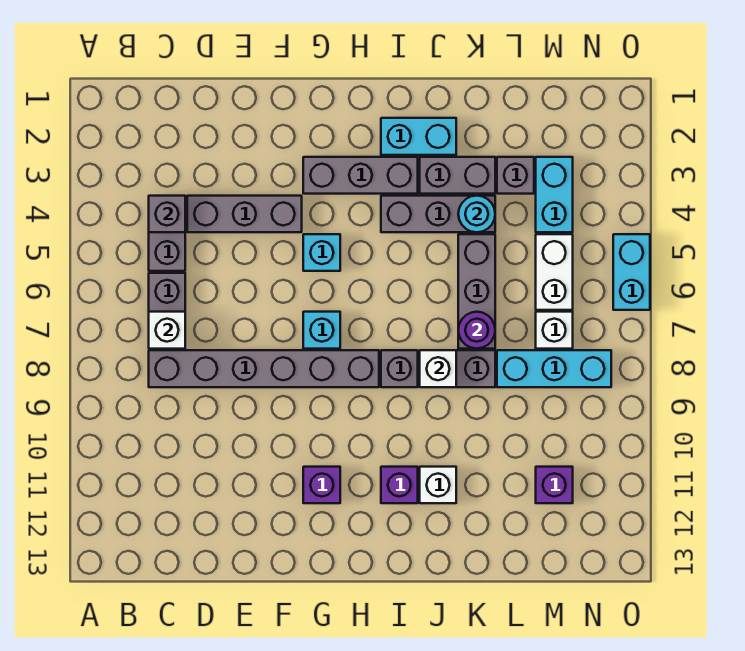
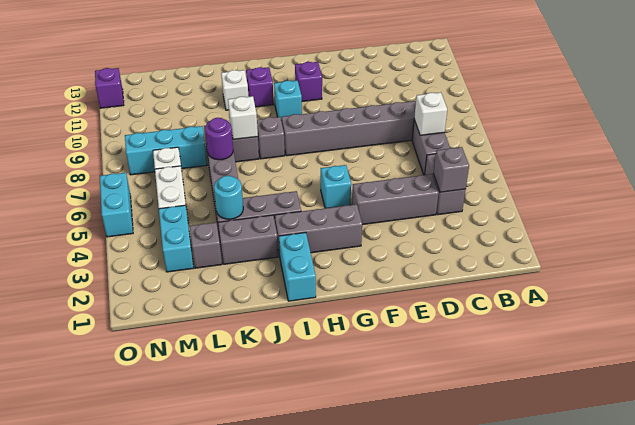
cyan brick G7 level 1 -> cyan brick H10 level 1
cyan brick I2:J2 level 1 -> cyan brick I1:I2 level 1
purple brick M11 level 1 -> purple brick O12 level 1

